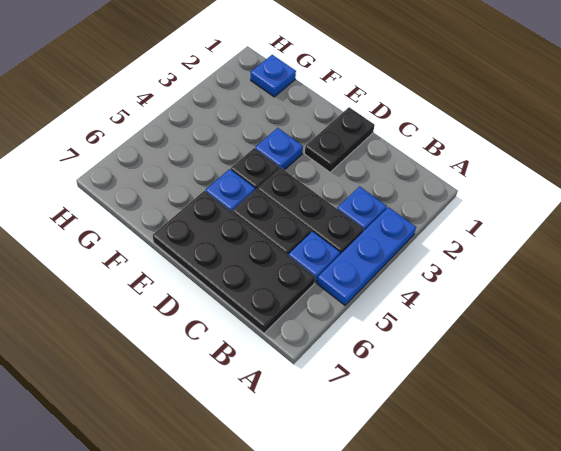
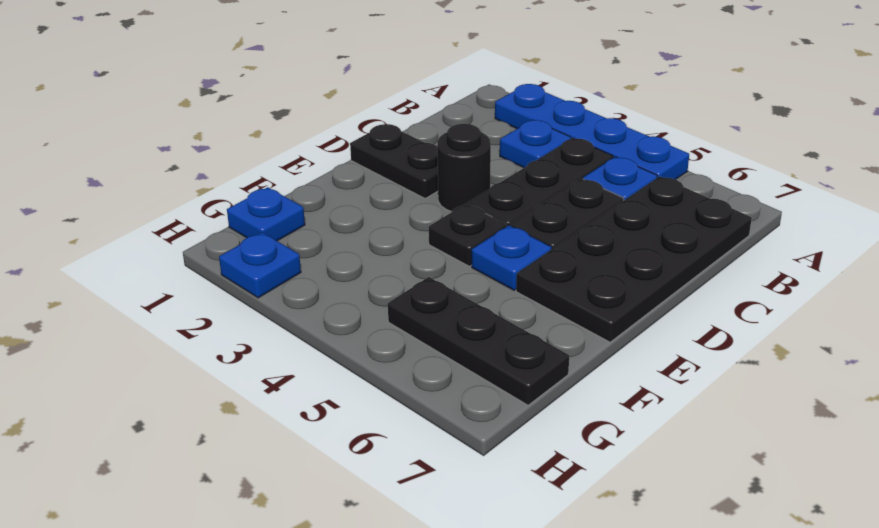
blue plate A3:A5 level 1 -> blue plate A2:A5 level 1
none -> black round brick D3 level 1
blue plate E3 level 1 -> blue plate H2 level 1
none -> black plate G5:G7 level 1

